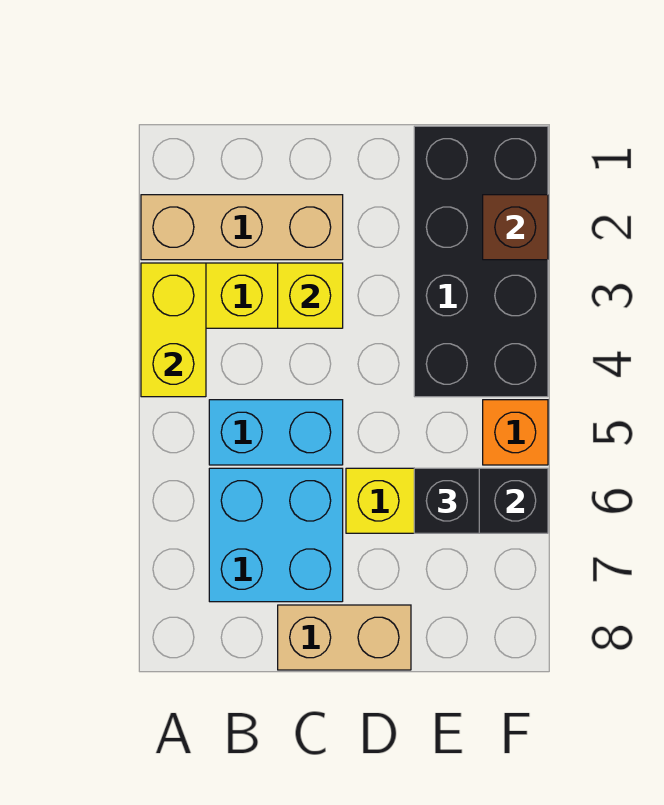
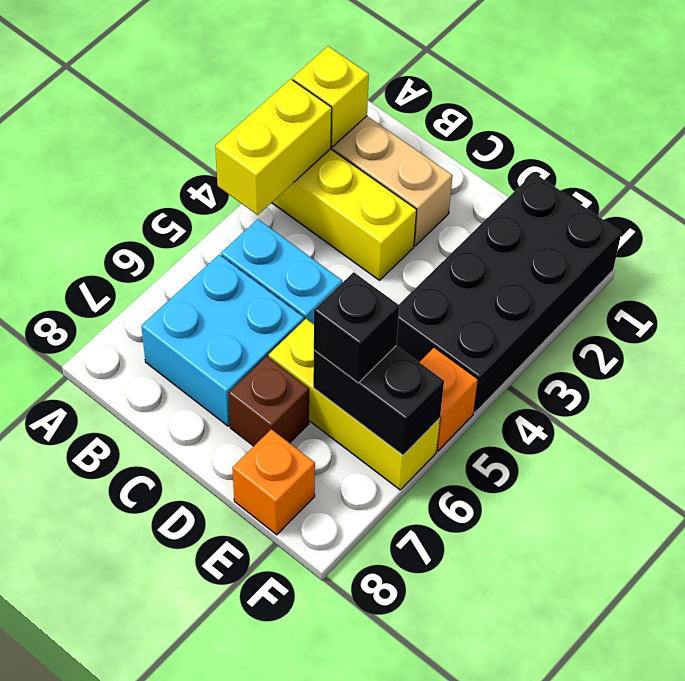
yellow brick C3 level 2 -> yellow brick A2 level 2
tan brick C8:D8 level 1 -> none
none -> orange brick E8 level 1
brown brick F2 level 2 -> brown brick D7 level 1

